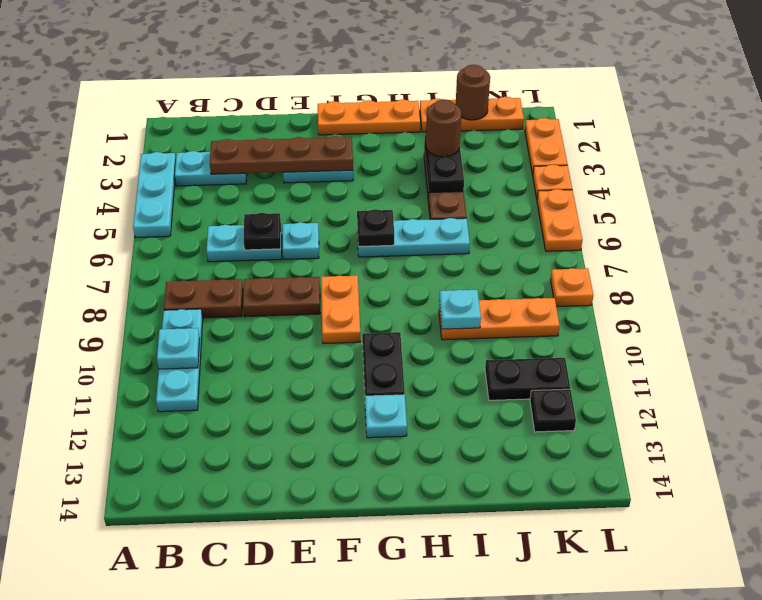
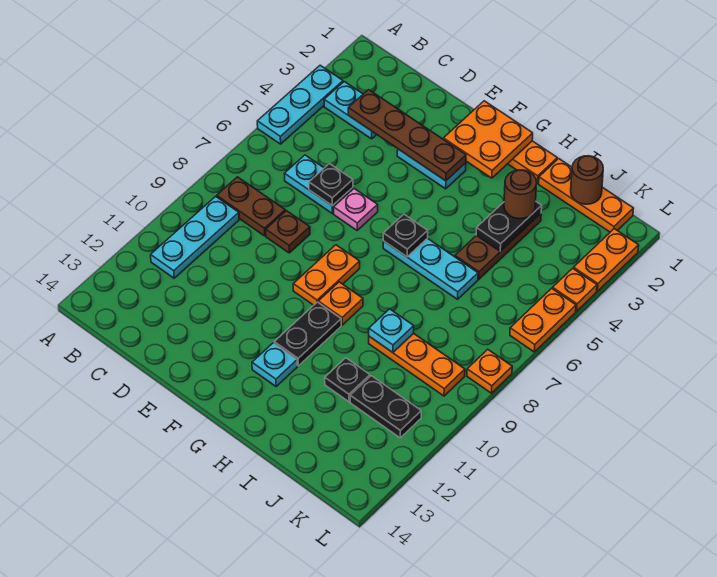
cyan plate B10 level 2 -> none
brown plate D8:E8 level 1 -> brown plate D8 level 1
cyan plate E6 level 1 -> pink plate E6 level 1
none -> orange plate F1:G2 level 2
none -> orange plate G9 level 1
black plate K12 level 1 -> black plate I11 level 1

